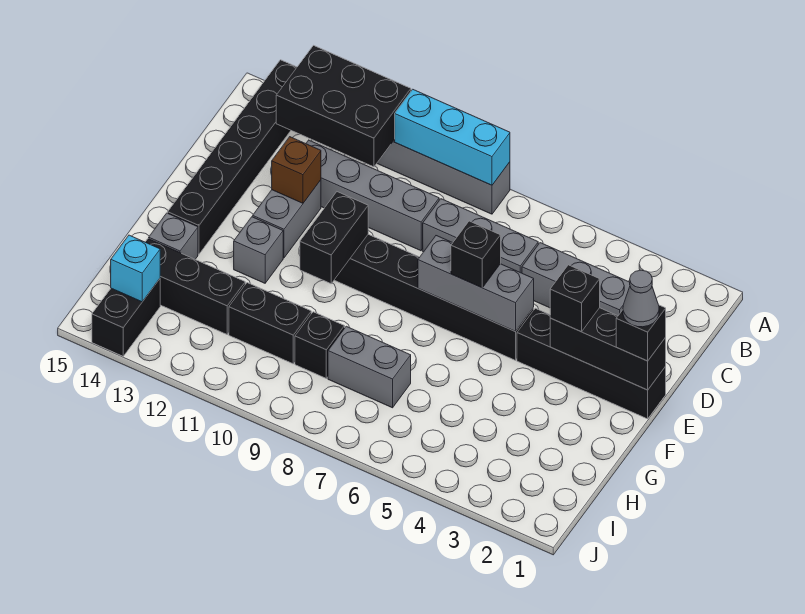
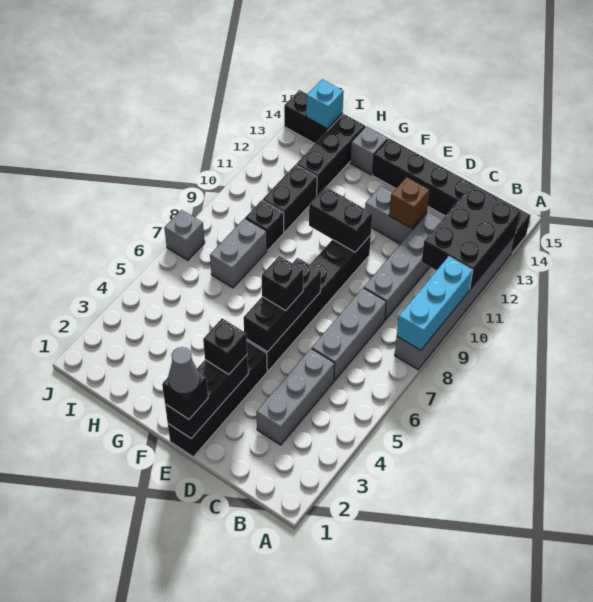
grey brick E5:E7 level 2 -> black brick E5:E7 level 2
grey brick F12 level 1 -> grey brick J7 level 1

